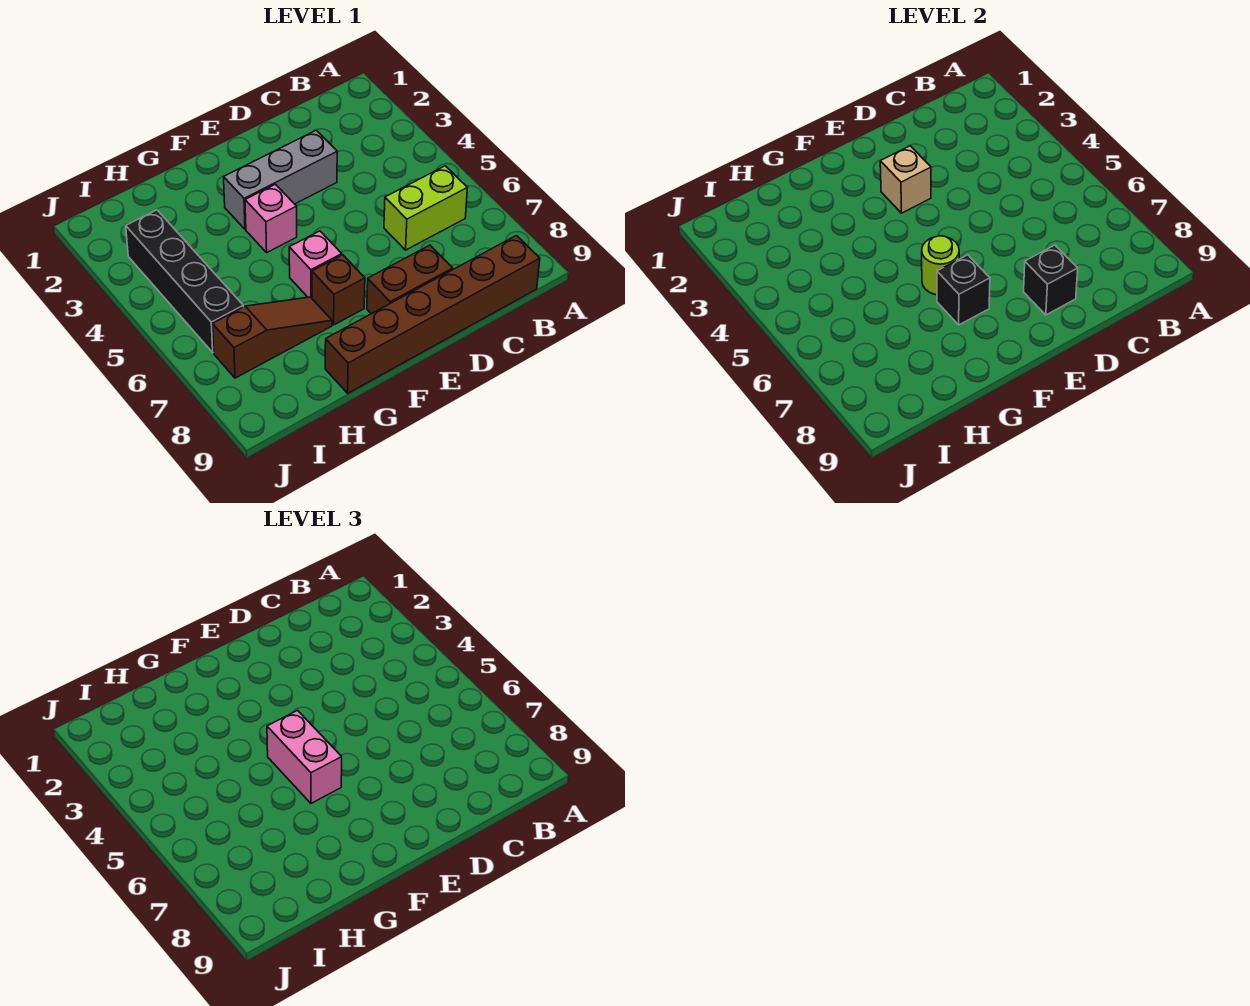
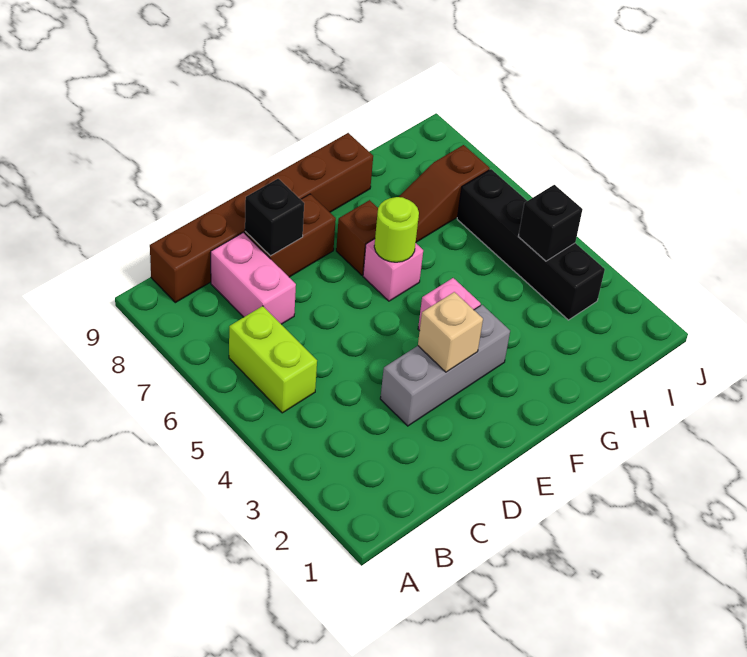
lime brick B6:C6 level 1 -> lime brick B5:B6 level 1
pink brick F5:F6 level 3 -> pink brick C7:C8 level 1
black brick F7 level 2 -> black brick I4 level 2

